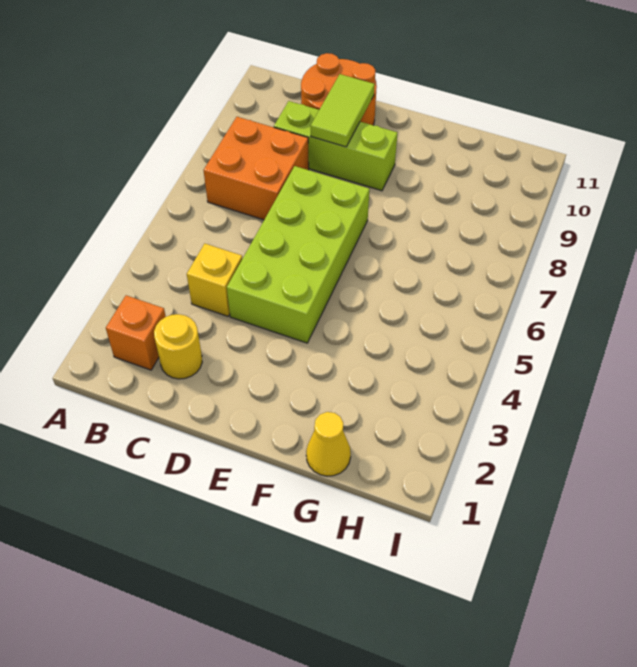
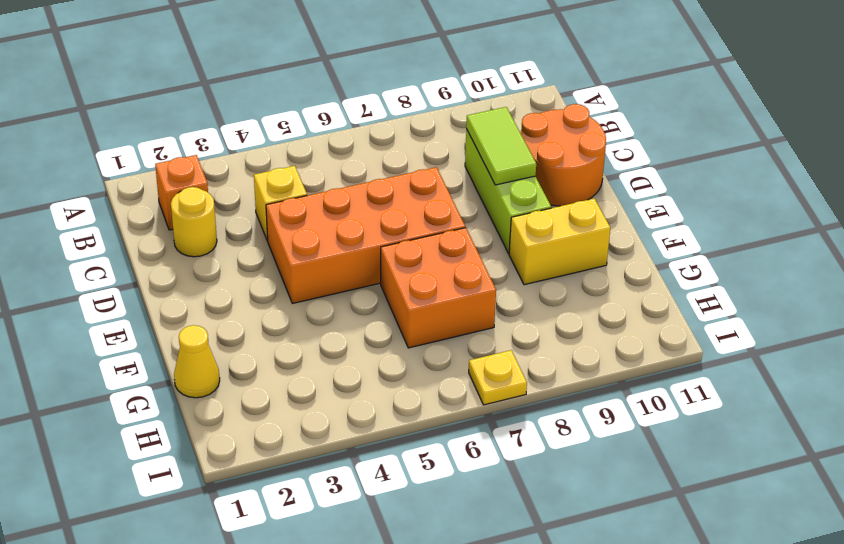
orange brick B7:C8 level 1 -> orange brick F6:G7 level 1
lime brick D4:E7 level 1 -> orange brick D4:E7 level 1
lime tile D9:D10 level 2 -> lime tile C9:D9 level 2
none -> yellow brick F9:F10 level 1
none -> yellow plate I7 level 1

